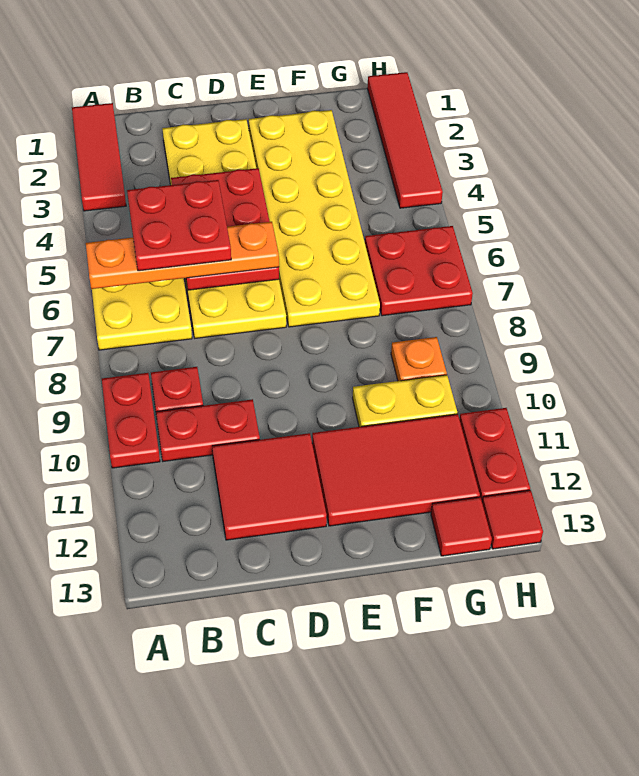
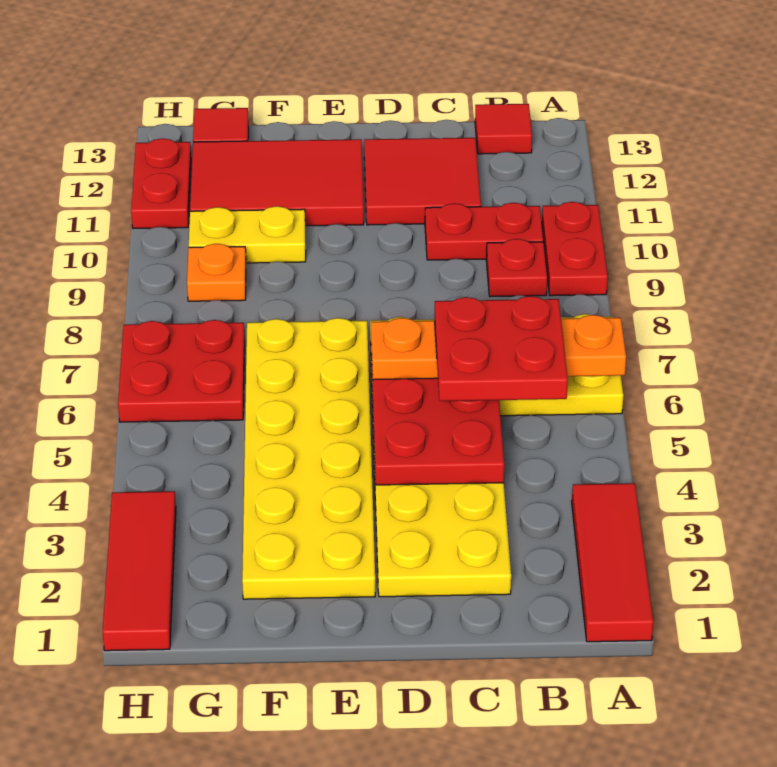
red tile H1:H4 level 1 -> red tile H1:H3 level 1
red tile H13 level 1 -> red tile B13 level 1

